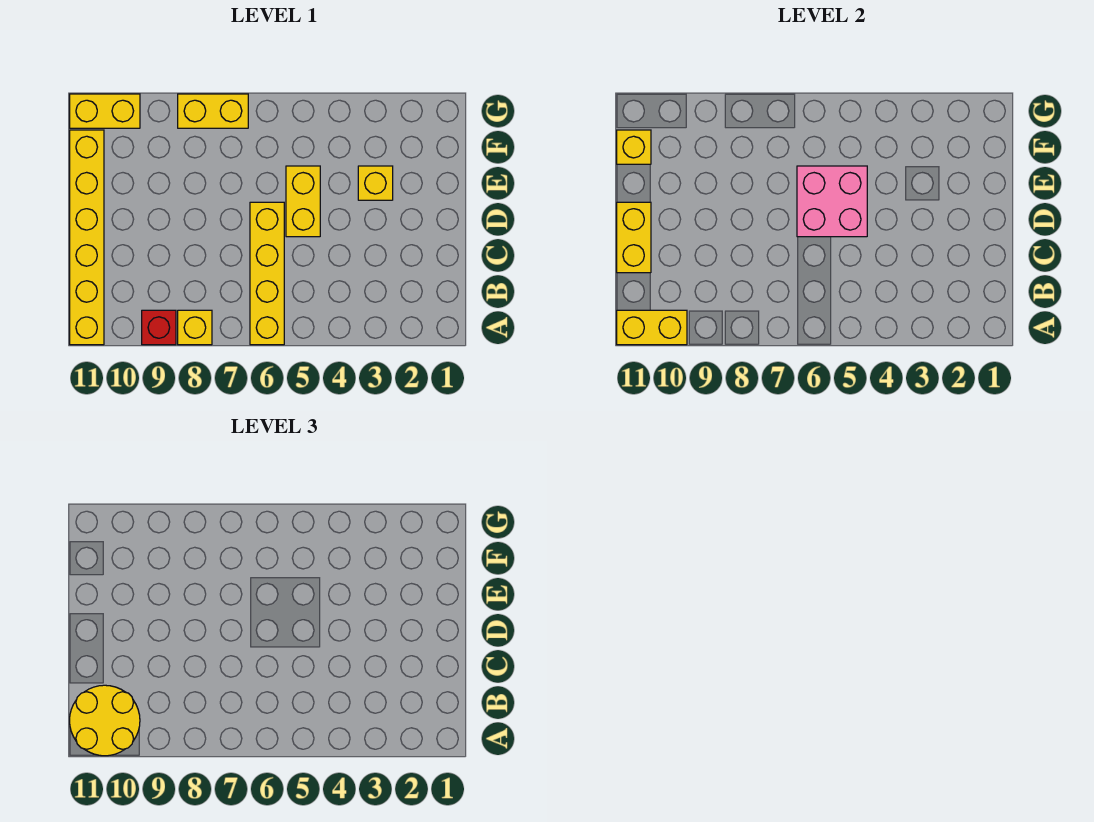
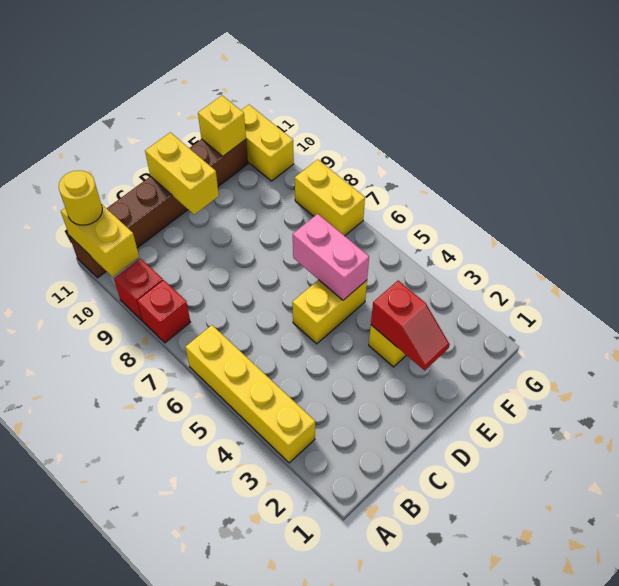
yellow brick A6:D6 level 1 -> yellow brick A3:A6 level 1
yellow brick A8 level 1 -> red brick A8 level 1
yellow round brick A10:B11 level 3 -> yellow round brick A11 level 3
yellow brick A11:F11 level 1 -> brown brick A11:F11 level 1
yellow brick C11:D11 level 2 -> yellow brick D10:D11 level 2
pink brick D5:E6 level 2 -> pink brick E5:E6 level 2
none -> red slope E2:E3 level 2 top 3

